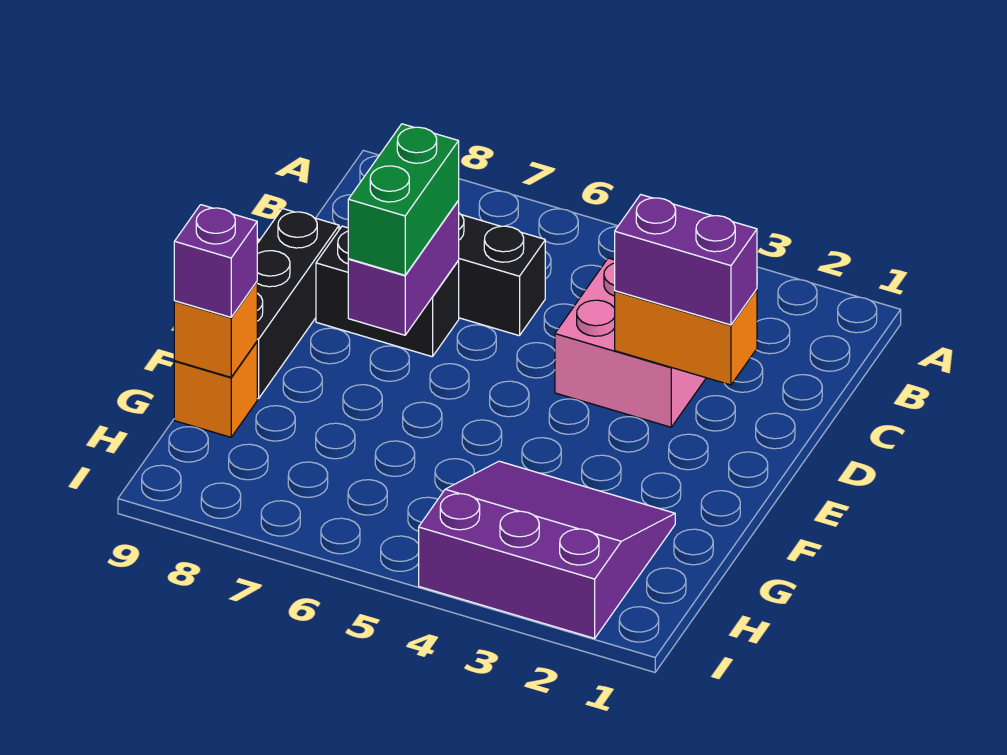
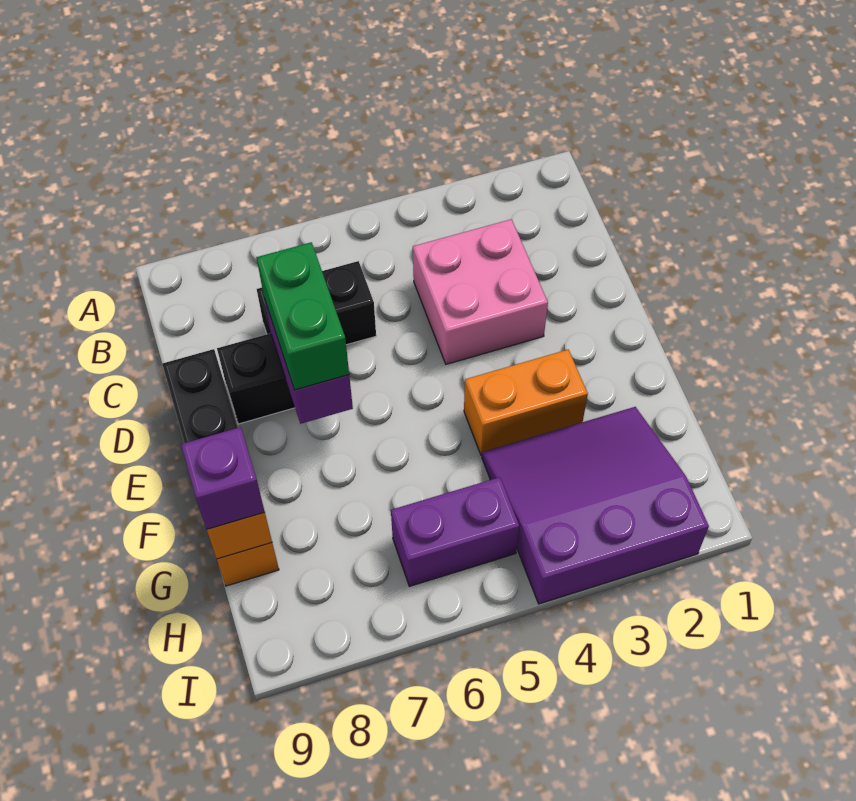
orange brick D2:D3 level 2 -> orange brick F3:F4 level 1
purple brick D2:D3 level 3 -> purple brick H5:H6 level 1

